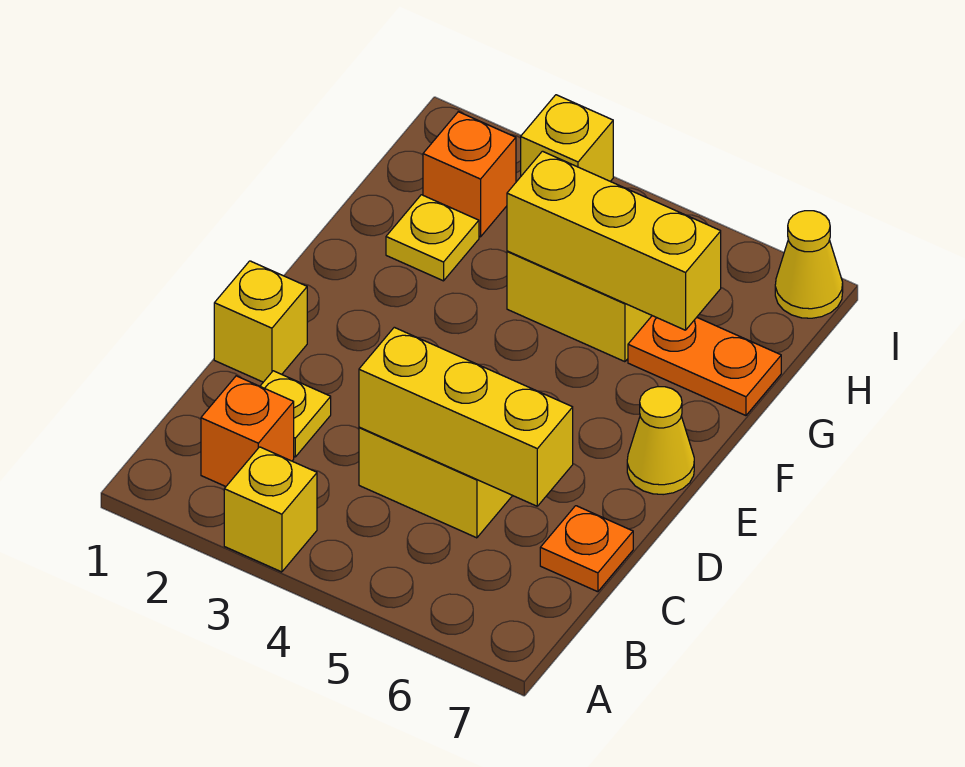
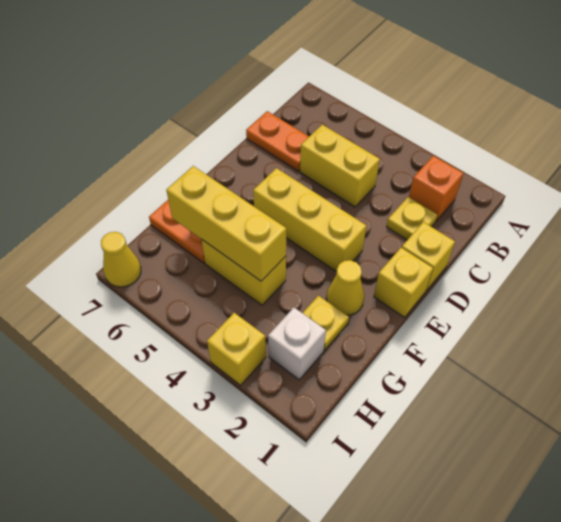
yellow brick A3 level 1 -> yellow brick E1 level 1
yellow brick C4:C6 level 2 -> yellow brick E3:E5 level 1
orange plate C7 level 1 -> orange plate C6:C7 level 1
yellow cone E7 level 1 -> yellow cone F2 level 1
orange brick H2 level 1 -> white brick H2 level 1

